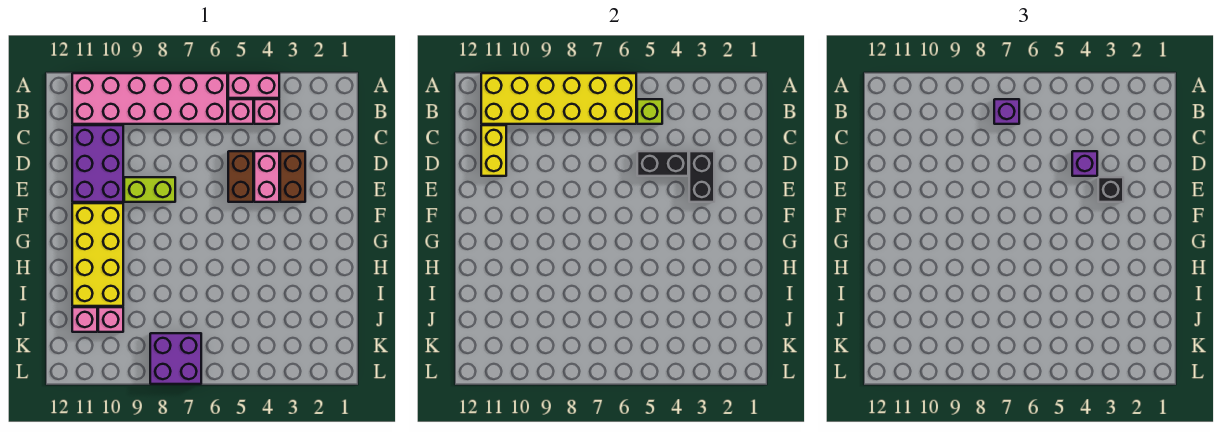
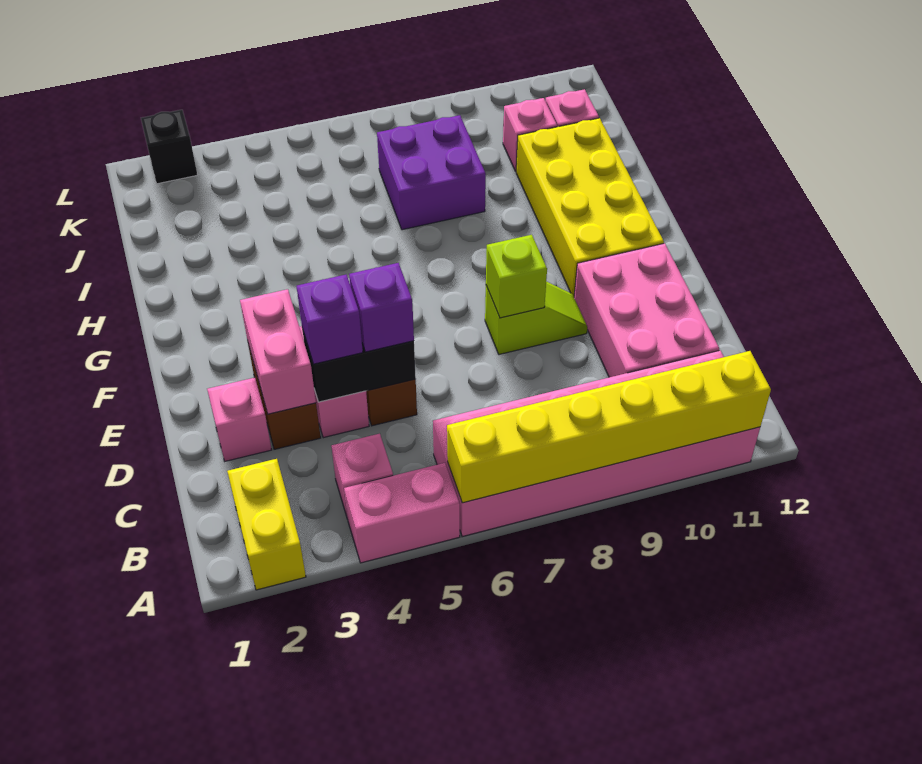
yellow brick A6:B11 level 2 -> yellow brick A6:A11 level 2
pink brick B5 level 1 -> pink brick D2 level 1
lime brick B5 level 2 -> lime brick E8 level 2
purple brick B7 level 3 -> purple brick D5 level 3
purple brick C10:E11 level 1 -> pink brick C10:E11 level 1
yellow brick C11:D11 level 2 -> yellow brick A2:B2 level 1
black brick D3:E3 level 2 -> pink brick D3:E3 level 2
black brick E3 level 3 -> black brick L2 level 1
lime brick E8:E9 level 1 -> lime slope E8:E9 level 1 top 8
purple brick K7:L8 level 1 -> purple brick I7:J8 level 1

